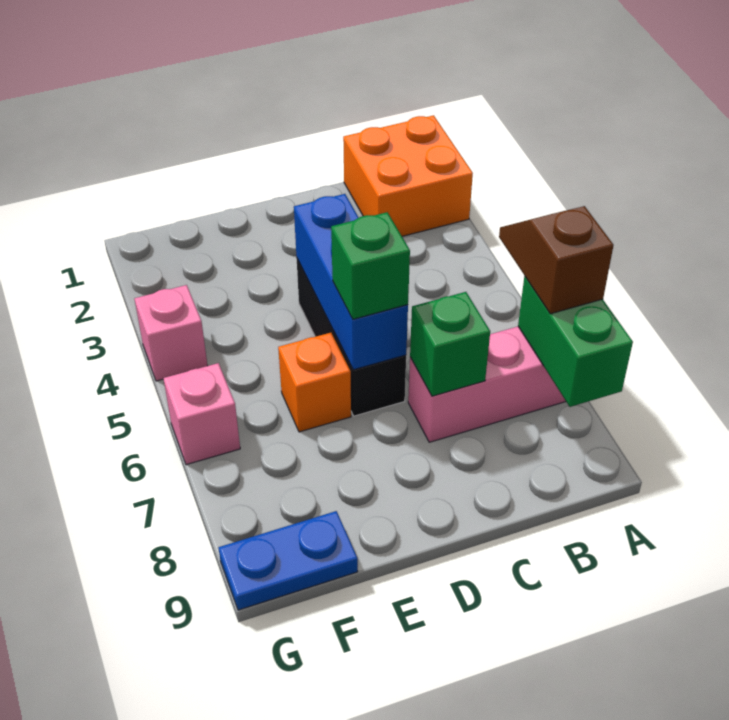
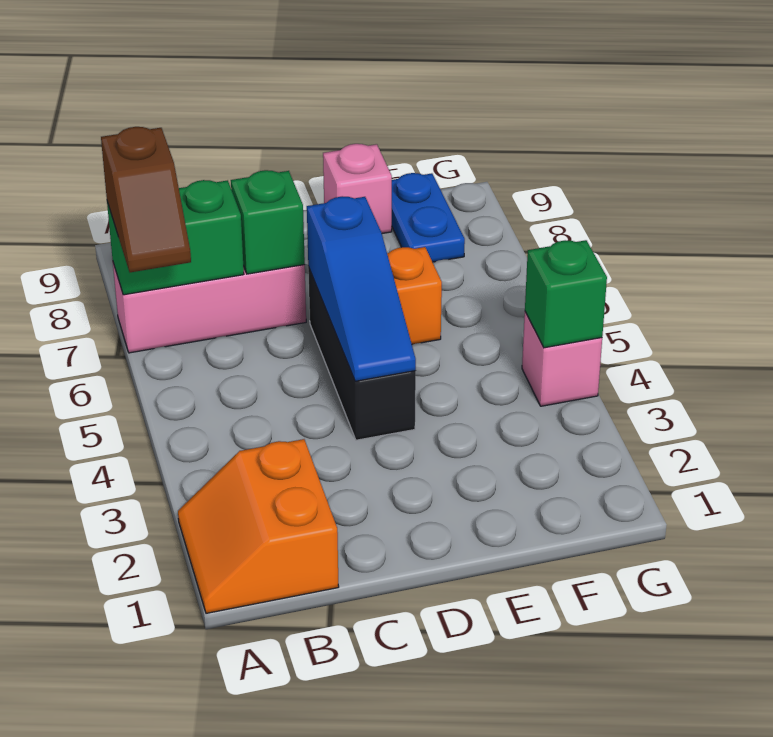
orange brick A1:B2 level 1 -> orange slope A1:B2 level 1 top B
green brick A7:A8 level 2 -> green brick A7:B7 level 2
blue brick D4:D6 level 2 -> blue slope D4:D6 level 2 top 6
green brick D6 level 3 -> green brick G4 level 2
blue plate F9:G9 level 1 -> blue plate F8:F9 level 1
pink brick G6 level 1 -> pink brick E9 level 1

